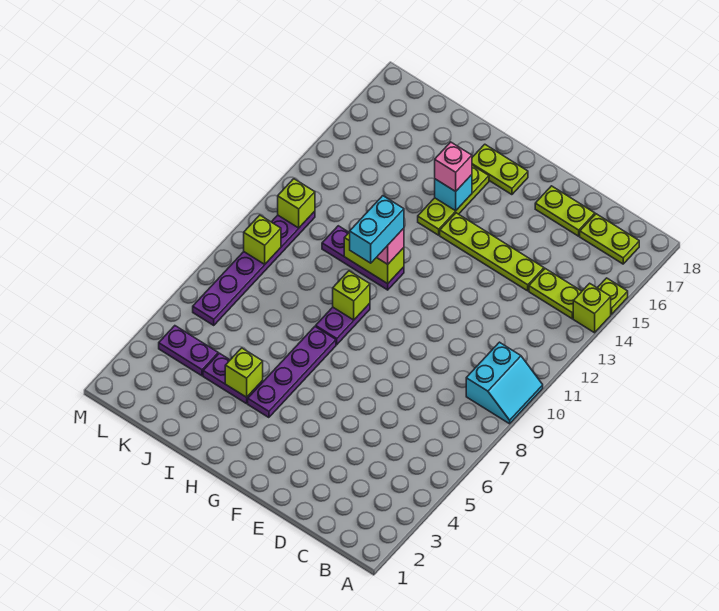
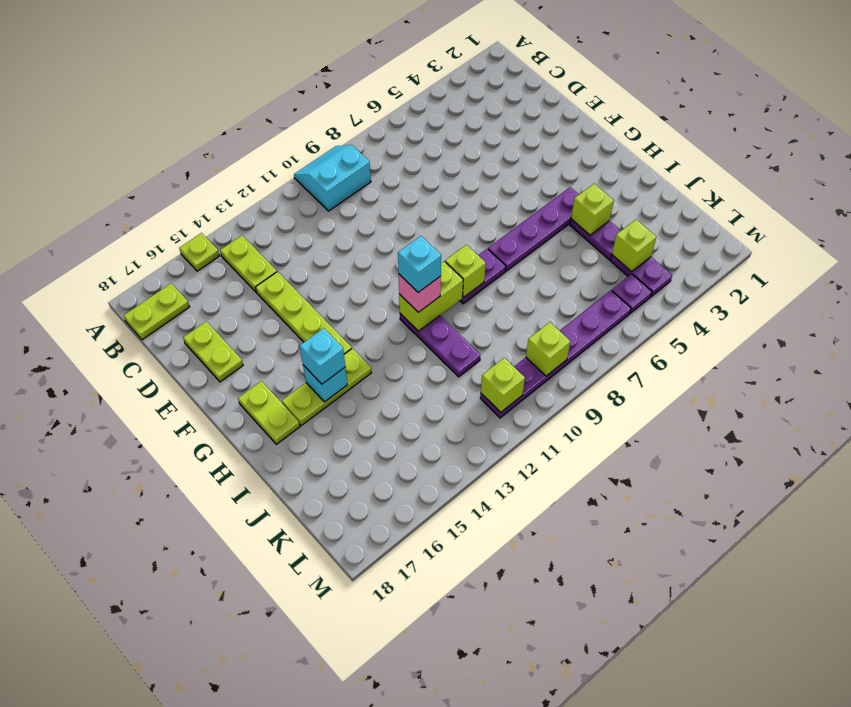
lime brick A14 level 1 -> lime brick K4 level 2
lime plate B17:C17 level 1 -> lime plate B17:B18 level 1
cyan brick H10:H11 level 4 -> cyan brick H11 level 4
lime brick H11:I11 level 2 -> lime brick H10:H11 level 2
pink brick H15 level 3 -> cyan brick H15 level 3
none -> purple plate L5 level 1

